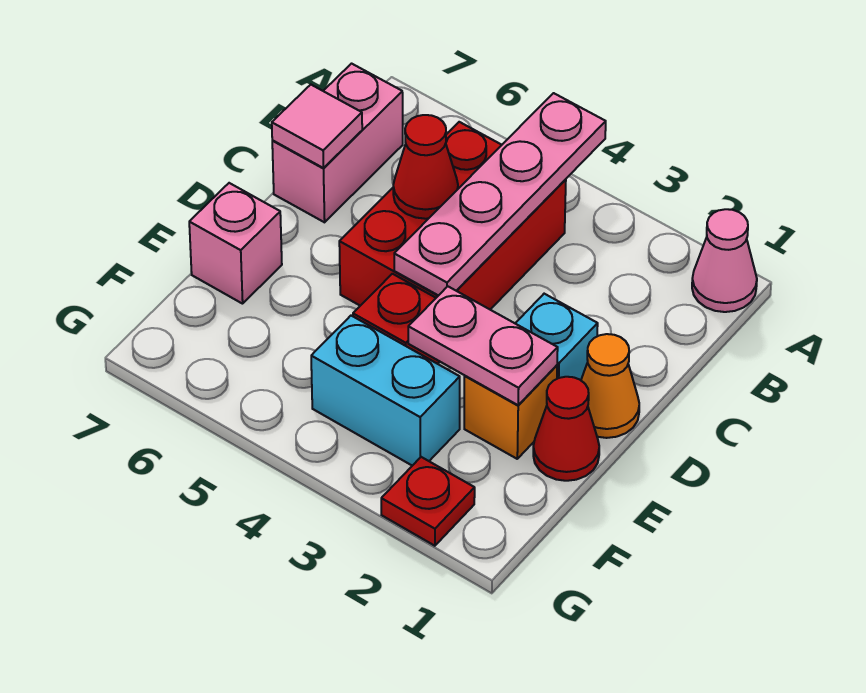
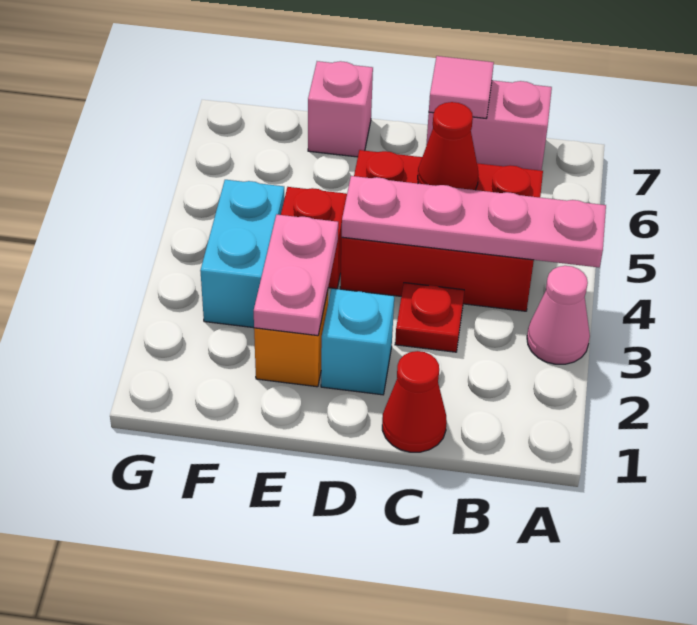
pink cone A1 level 1 -> pink cone A3 level 1
orange cone D1 level 1 -> none
red cone E1 level 1 -> red cone C1 level 1
red plate G2 level 1 -> red plate C3 level 1

